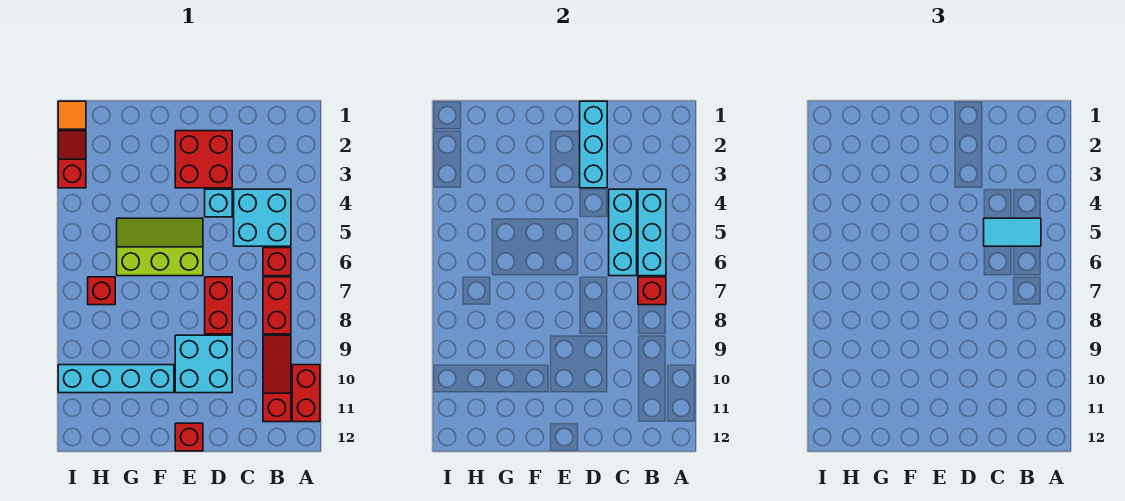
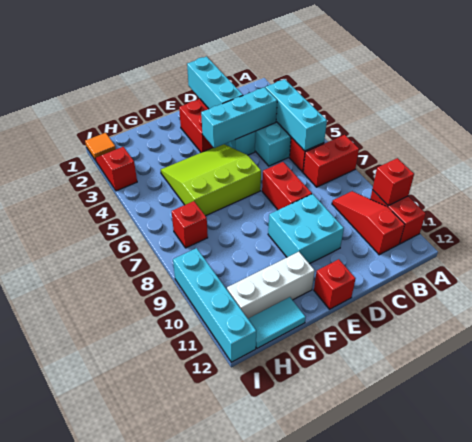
cyan tile B5:C5 level 3 -> cyan tile G12:H12 level 1
red brick B7:B8 level 1 -> red brick A7:B7 level 1
red brick B7 level 2 -> red brick A10 level 2
cyan brick C4:C6 level 2 -> cyan brick C4:E4 level 2
lime slope E5:G6 level 1 top 6 -> lime slope E4:G6 level 1 top 6
cyan brick F10:I10 level 1 -> cyan brick I9:I12 level 1
none -> white brick F11:H11 level 1

